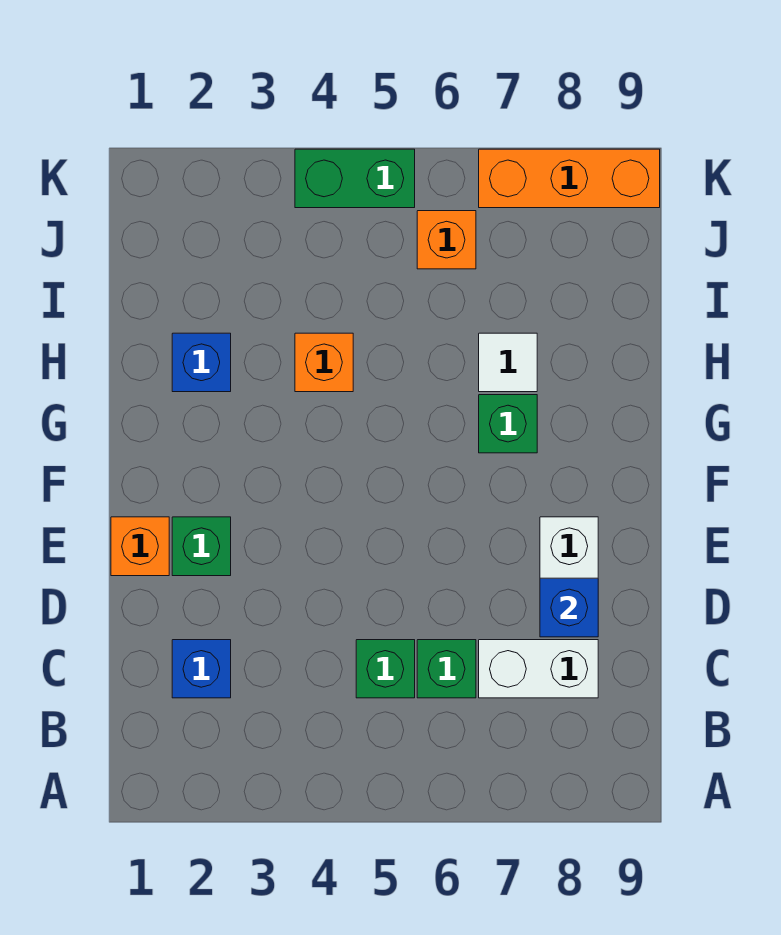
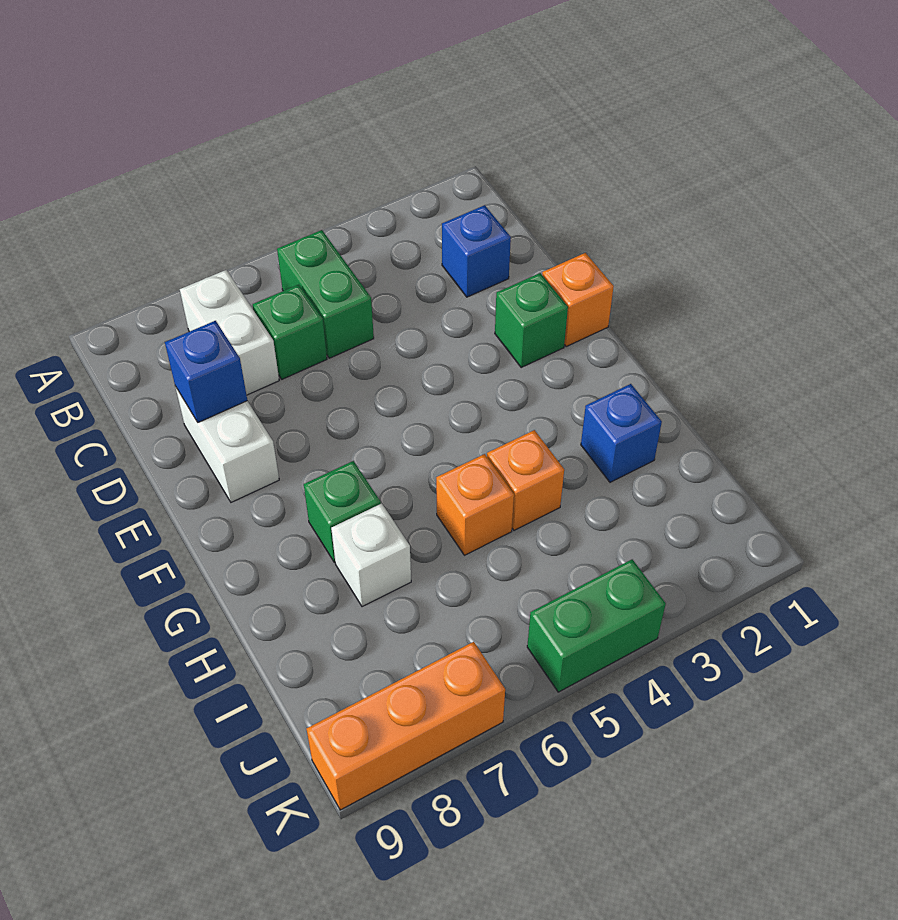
green brick C5 level 1 -> green brick B5:C5 level 1
white brick C7:C8 level 1 -> white brick B7:C7 level 1
white tile H7 level 1 -> white brick H7 level 1
orange brick J6 level 1 -> orange brick H5 level 1

